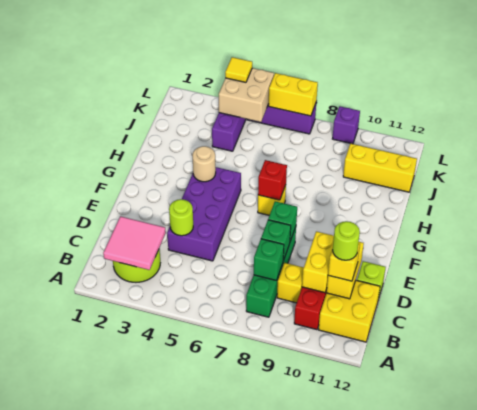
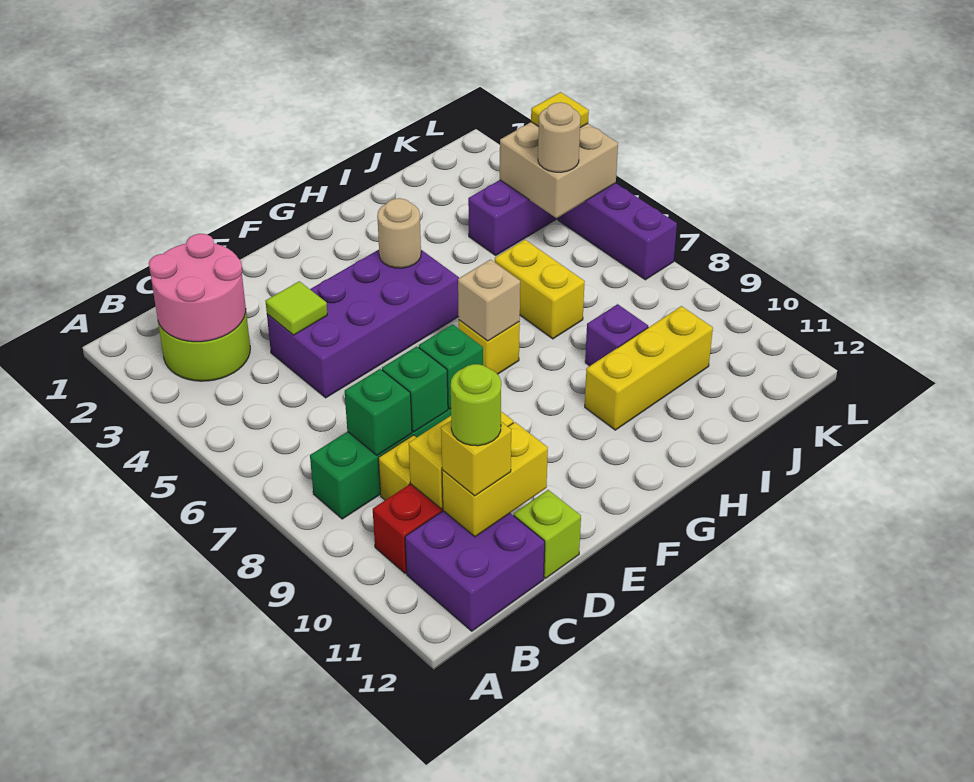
pink tile B2:C3 level 2 -> pink round brick B2:C3 level 2
yellow brick B11:C12 level 1 -> purple brick B11:C12 level 1
lime round brick D4 level 2 -> lime tile D4 level 2
red brick G7 level 2 -> tan brick G7 level 2
yellow brick J10:J12 level 1 -> yellow brick H10:J10 level 1
none -> tan round brick K5 level 3
yellow brick L6:L7 level 2 -> yellow brick I6:I7 level 1
purple brick L9 level 1 -> purple brick I9 level 1

